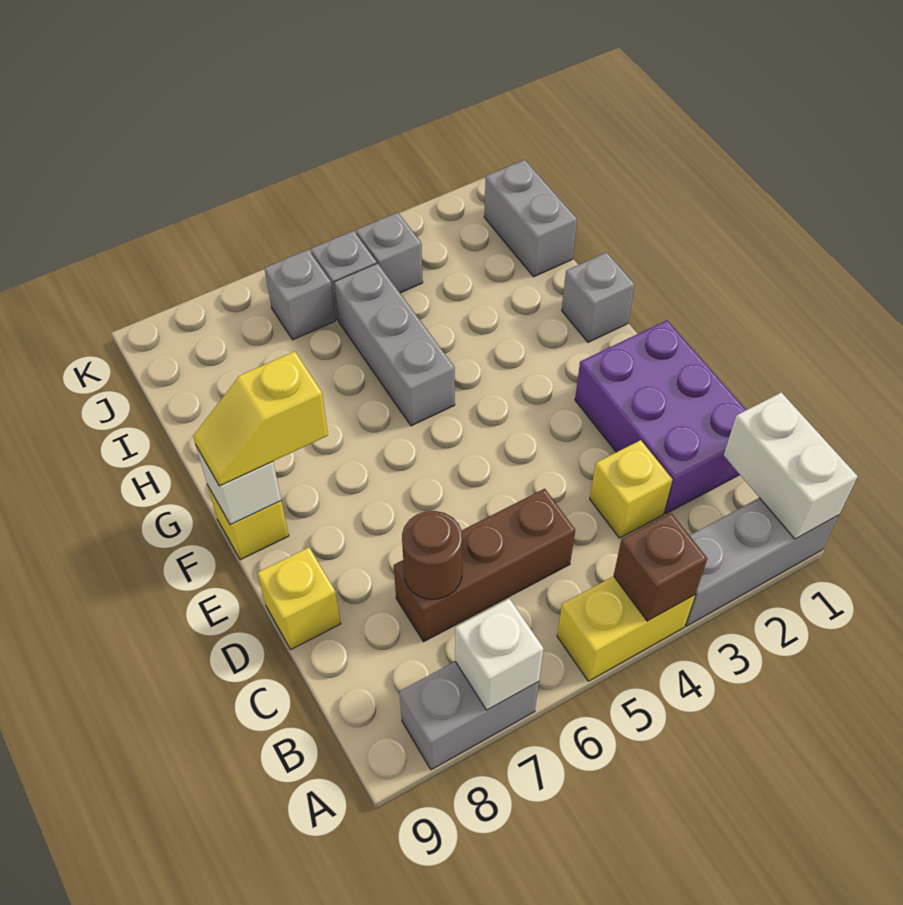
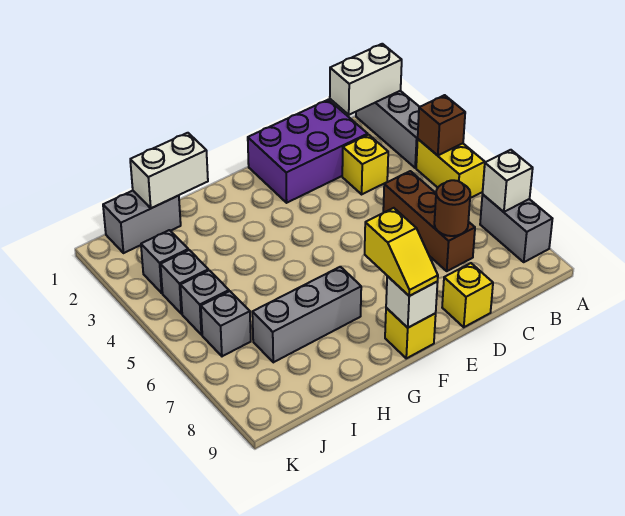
grey brick G1 level 1 -> grey brick J3 level 1
grey brick G5:I5 level 1 -> grey brick G7:I7 level 1
none -> white brick H1:I1 level 2

